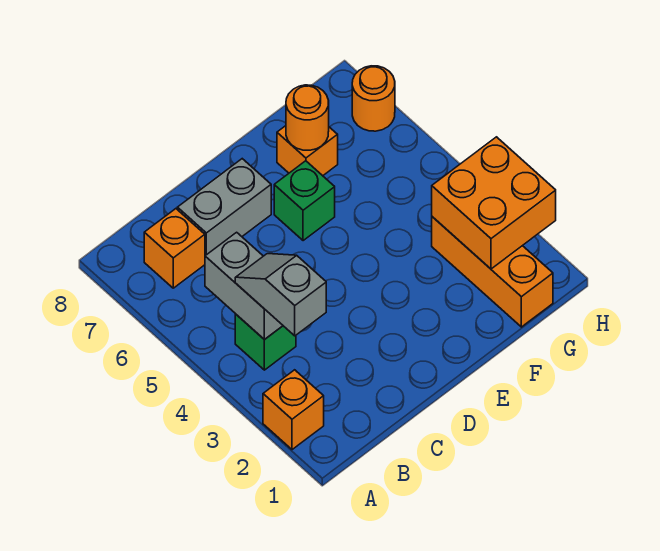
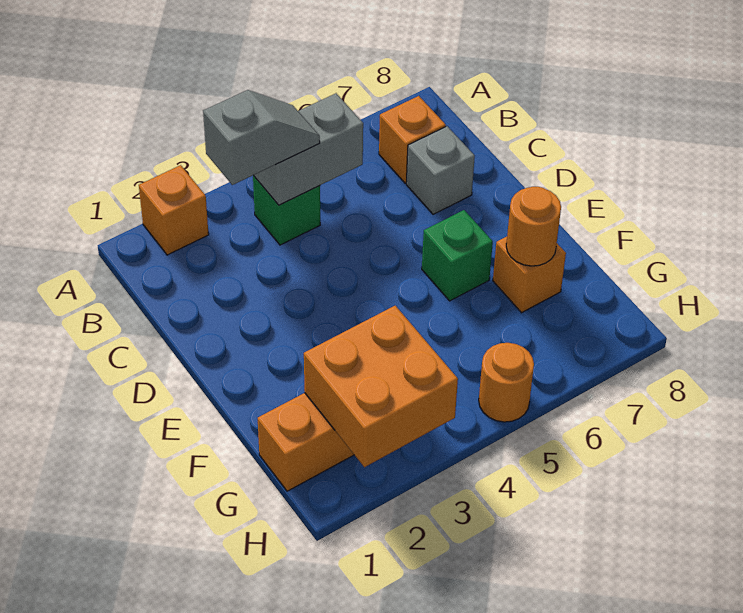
grey brick C7:D7 level 1 -> grey brick C7 level 1
orange round brick H7 level 1 -> orange round brick H5 level 1

